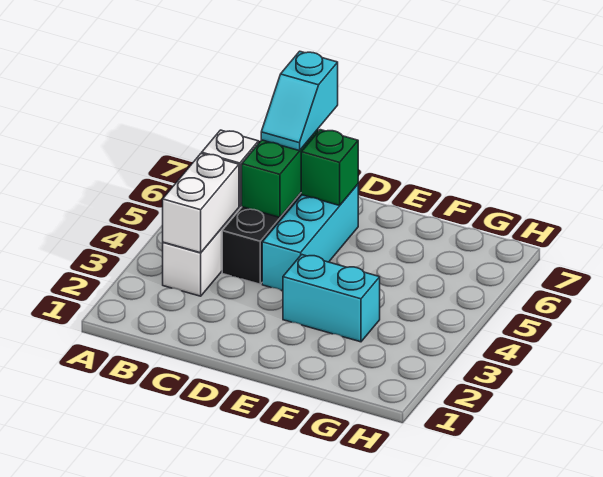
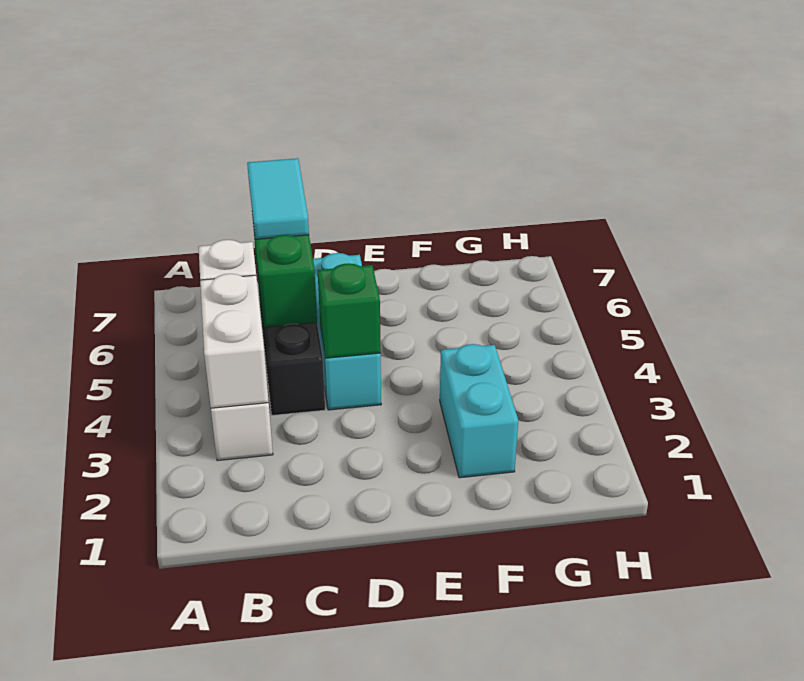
cyan slope C6:C7 level 3 top 7 -> cyan tile C6:C7 level 3
green brick D6 level 2 -> green brick D4 level 2
cyan brick E3:F3 level 1 -> cyan brick F2:F3 level 1

